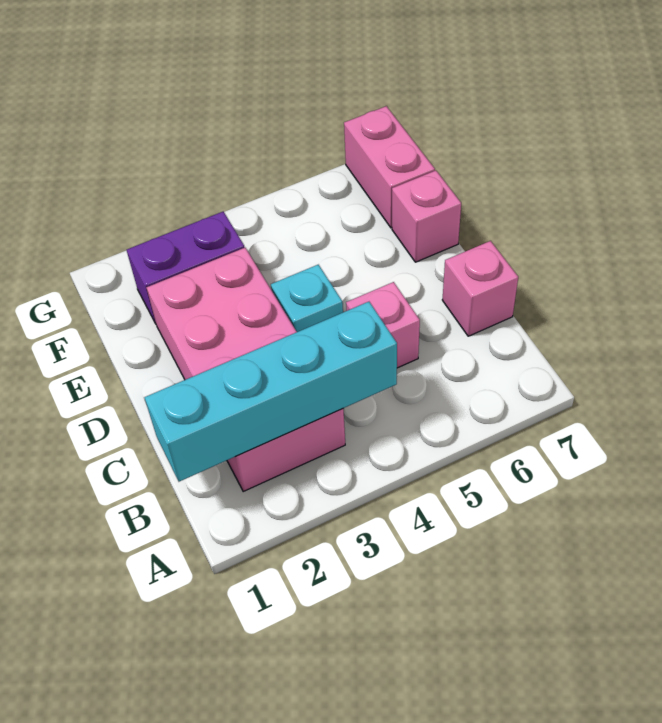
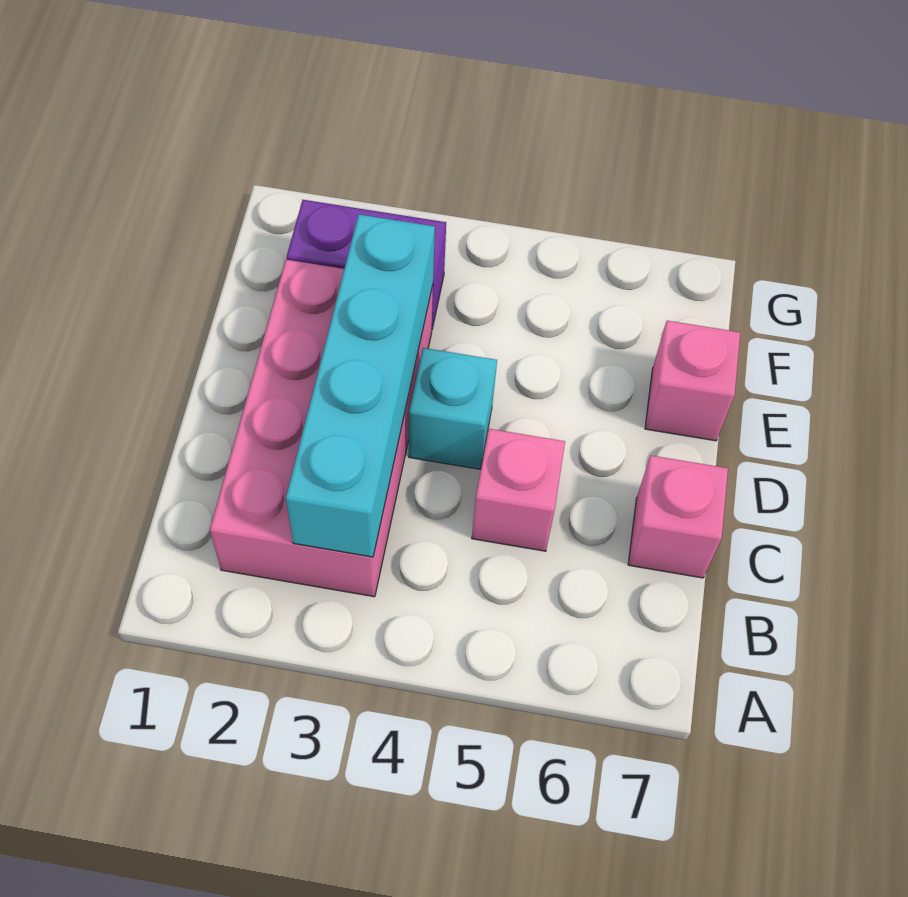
cyan brick B1:B4 level 2 -> cyan brick B3:E3 level 2
pink brick F7:G7 level 1 -> none

